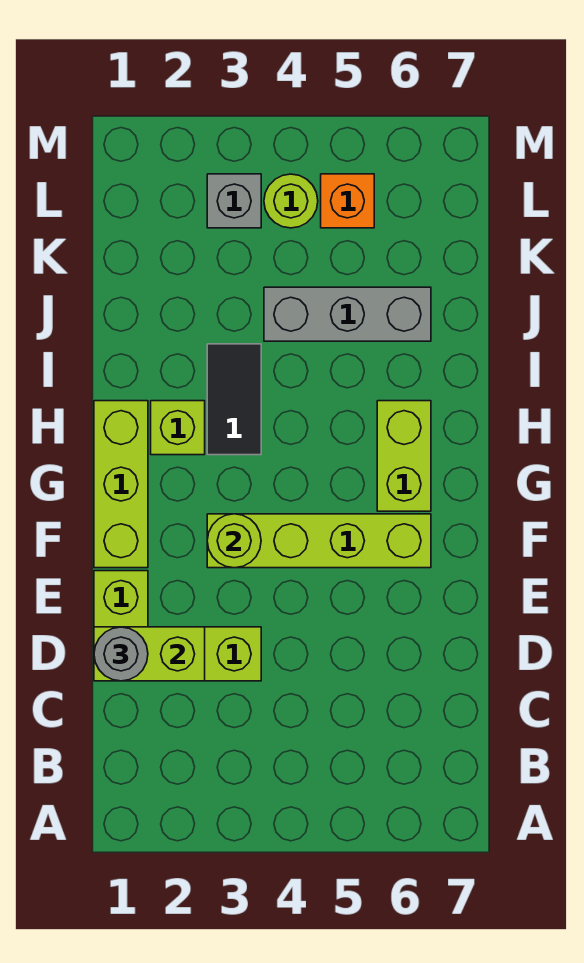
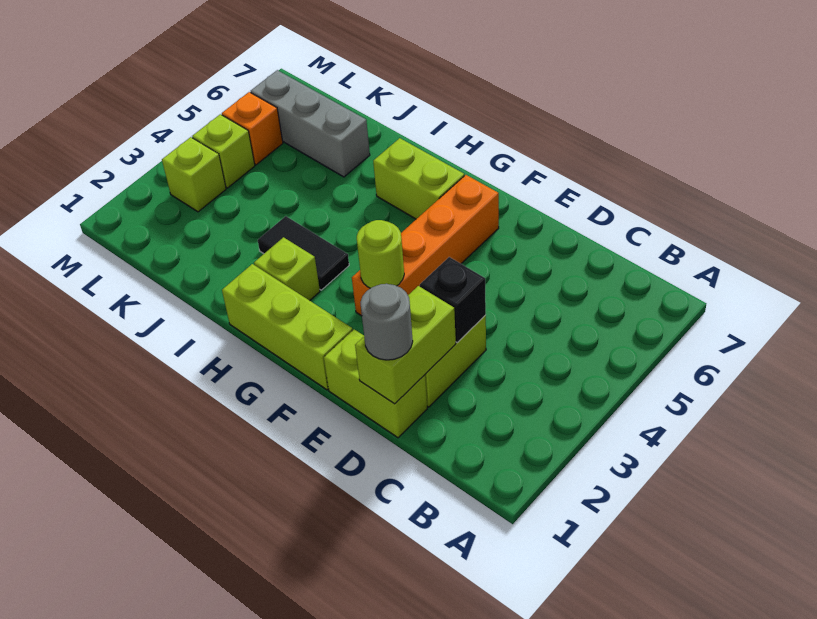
none -> black brick D3 level 2
lime brick F3:F6 level 1 -> orange brick F3:F6 level 1
grey brick J4:J6 level 1 -> grey brick J6:L6 level 1
grey brick L3 level 1 -> lime brick L3 level 1
lime round brick L4 level 1 -> lime brick L4 level 1

